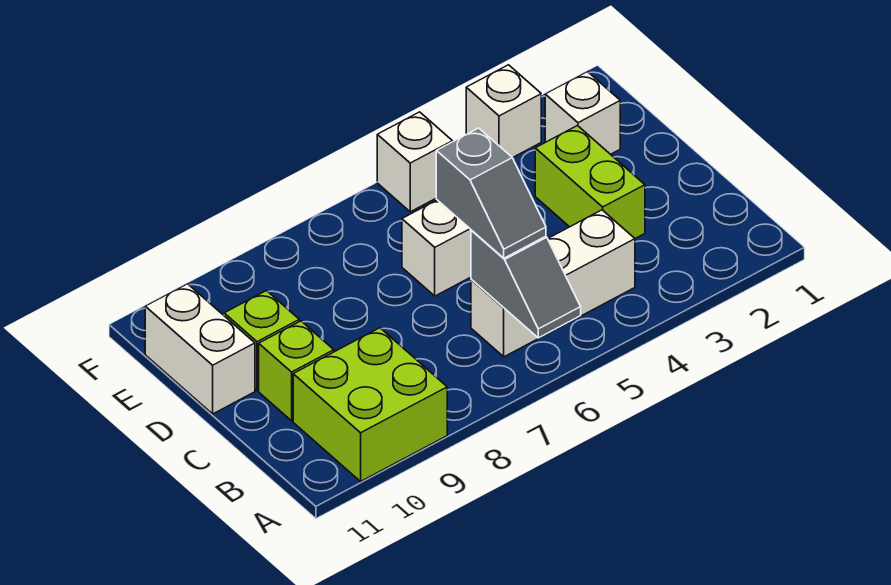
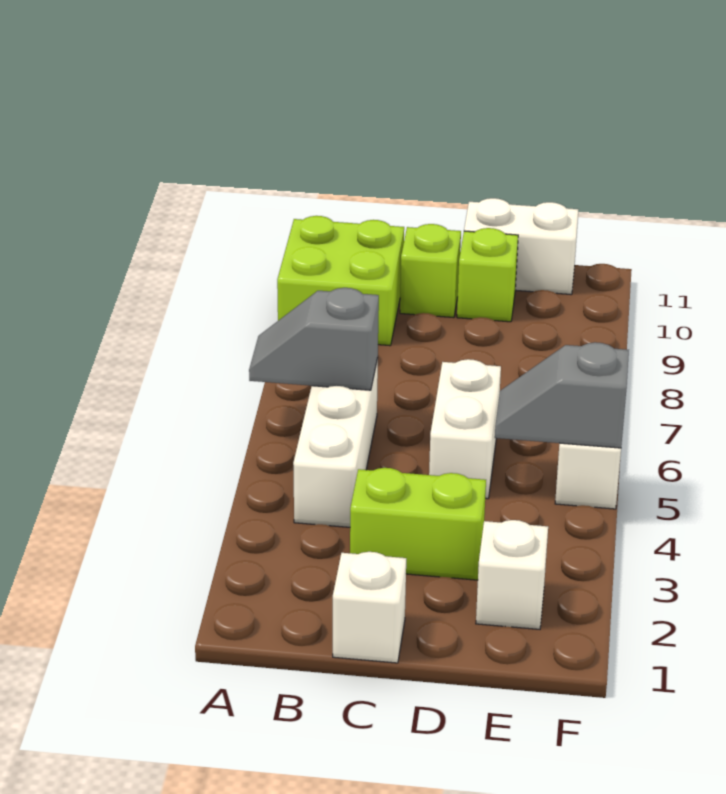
grey slope B6:C6 level 3 top C -> grey slope E5:F5 level 2 top F
white brick F3 level 1 -> white brick C1 level 1

